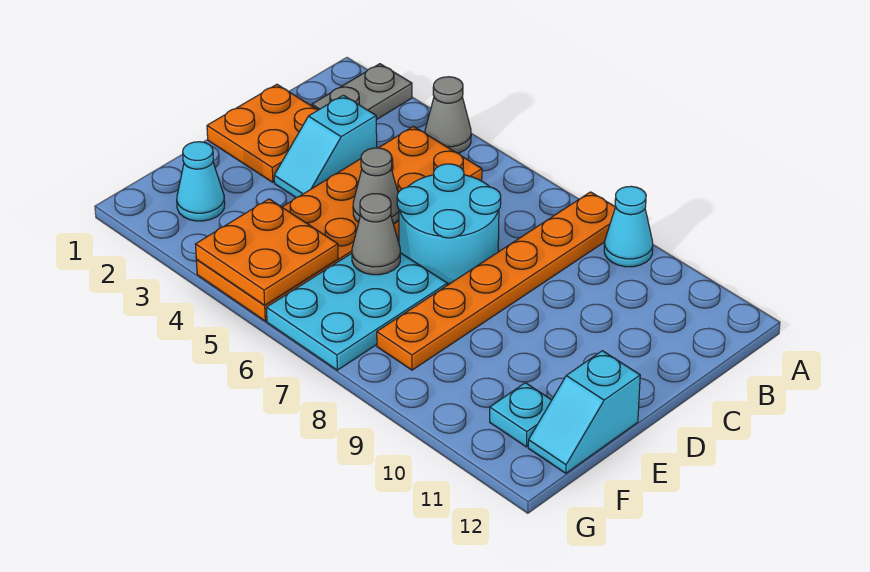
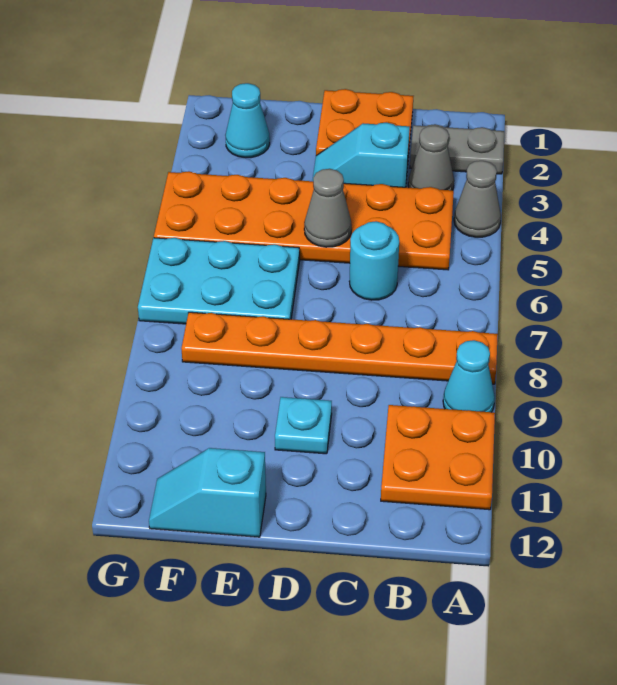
cyan round brick C6:D7 level 1 -> cyan round brick C6 level 1
grey cone E6 level 2 -> grey cone B3 level 1
orange plate F4:G5 level 2 -> orange plate A10:B11 level 1
cyan plate F11 level 1 -> cyan plate D10 level 1

